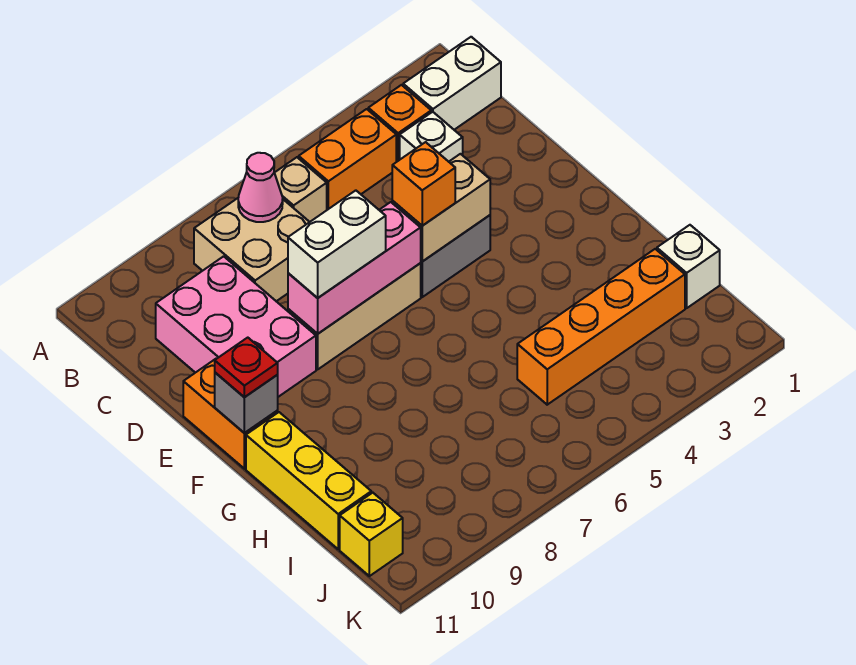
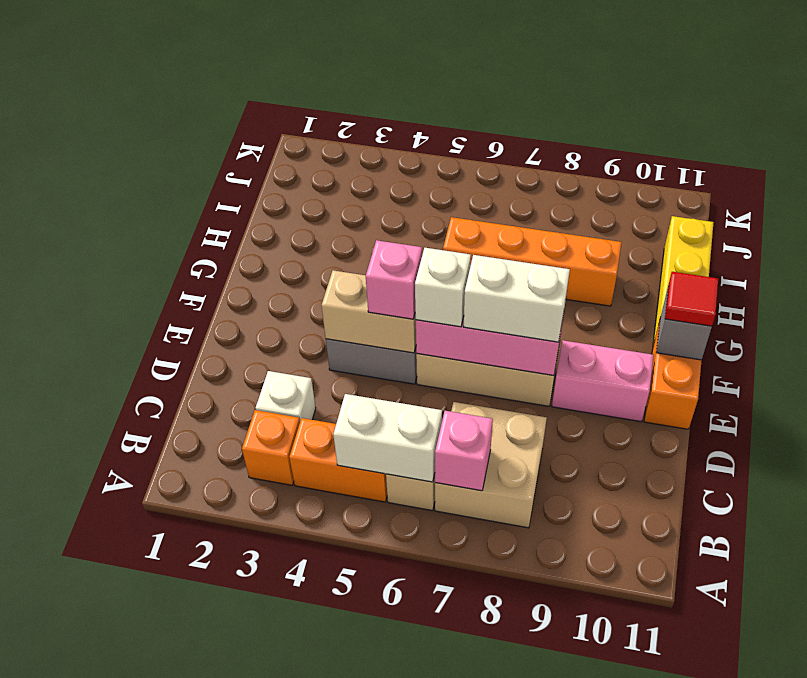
white brick B1:B2 level 1 -> white brick B5:B6 level 2
pink cone B7 level 2 -> pink brick B7 level 2
pink brick C9:E10 level 1 -> pink brick E9:E10 level 1
orange brick E5 level 3 -> pink brick E5 level 3
red plate F11 level 3 -> red tile F11 level 3
white brick I1 level 1 -> white brick E6 level 3
orange brick I2:I5 level 1 -> orange brick H6:H9 level 1
yellow brick J11 level 1 -> none

